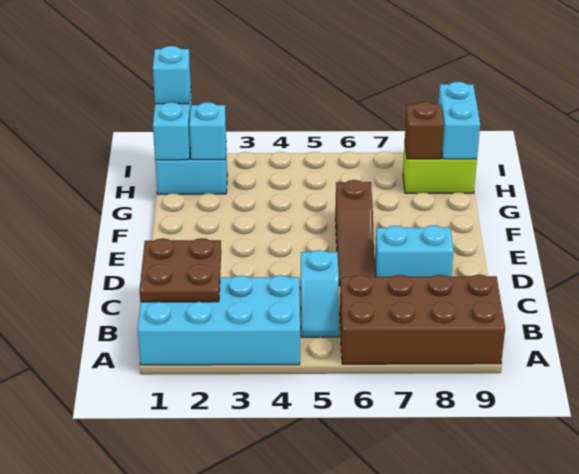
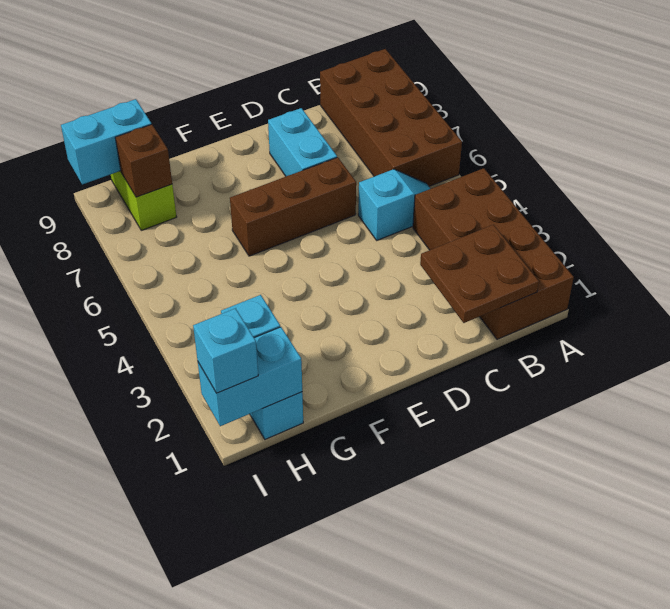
cyan brick A1:B4 level 1 -> brown brick A1:B4 level 1
brown slope D6:F6 level 1 top F -> brown brick D6:F6 level 1

